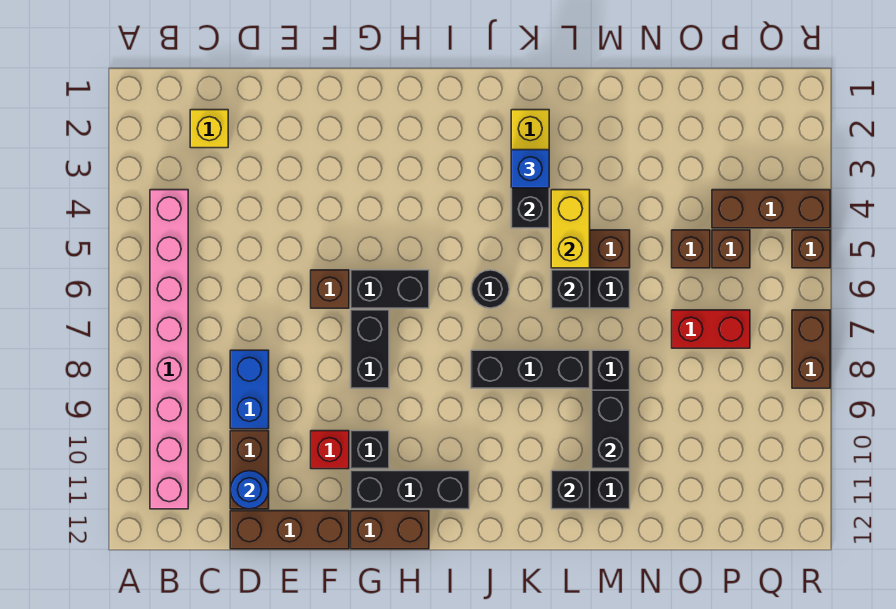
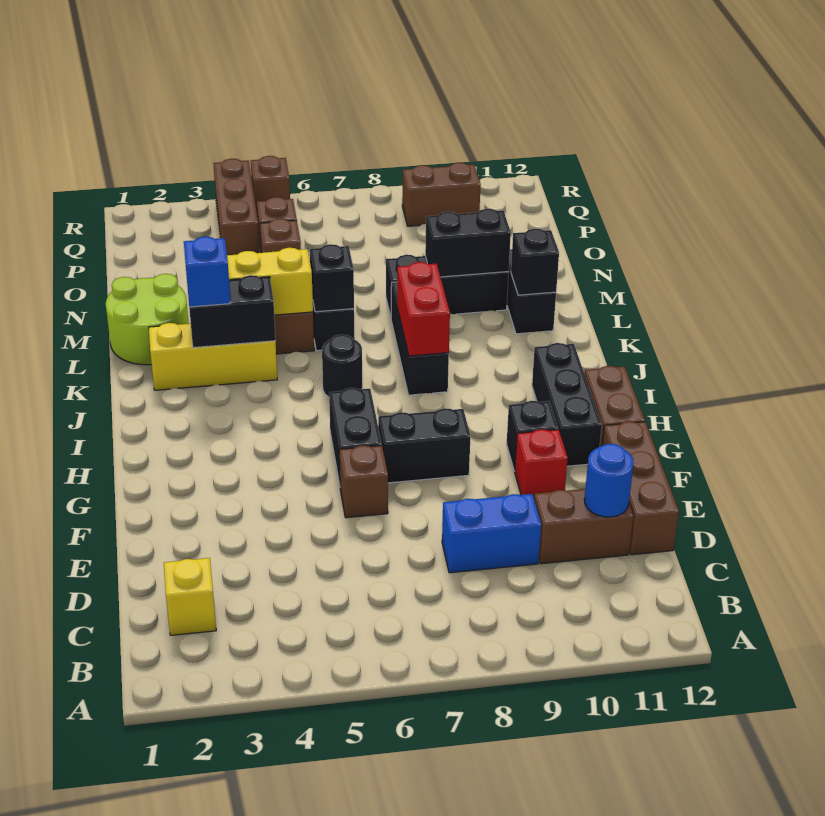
pink brick B4:B11 level 1 -> none
none -> lime round brick L1:M2 level 1
red brick O7:P7 level 1 -> red brick J8:K8 level 2
brown brick R7:R8 level 1 -> brown brick Q9:Q10 level 1

